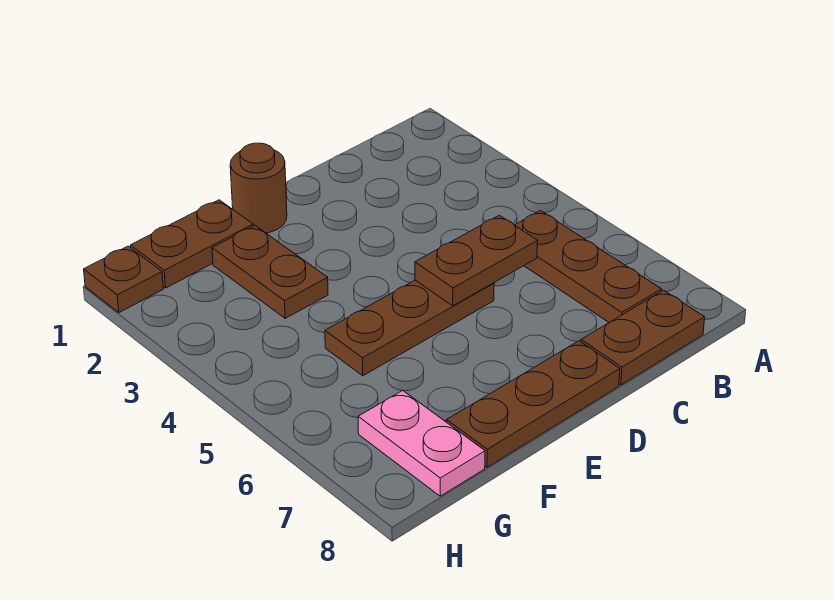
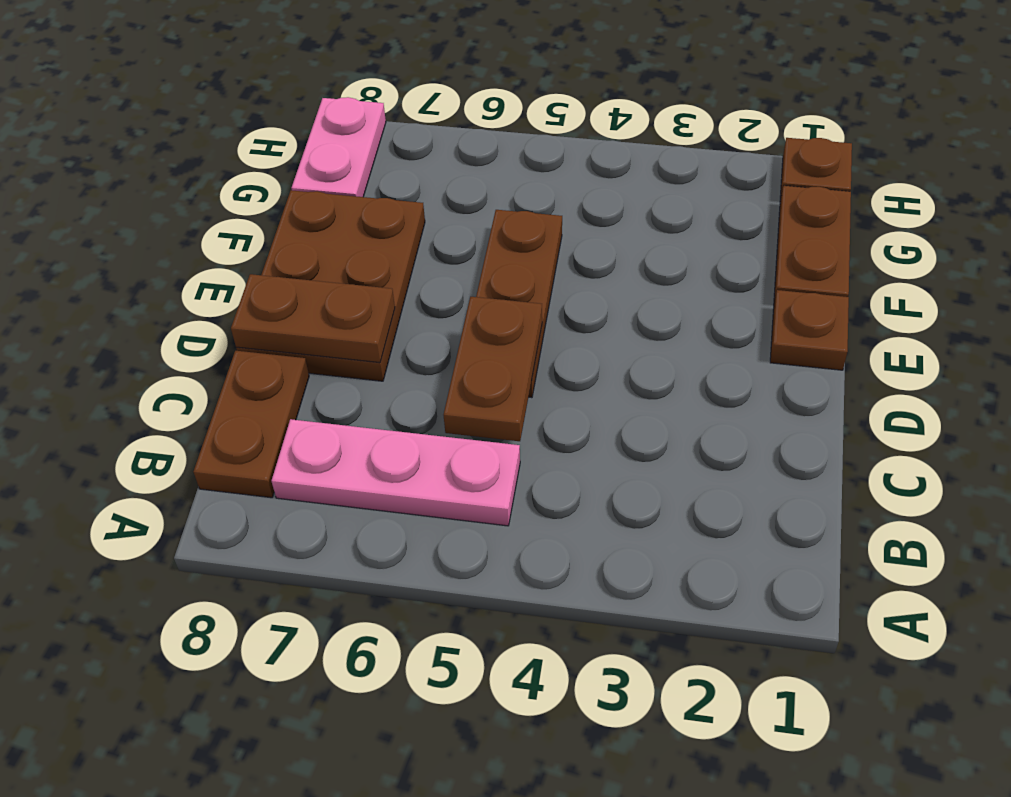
brown plate B5:B7 level 1 -> pink plate B5:B7 level 1
brown plate D8:F8 level 1 -> brown plate D7:F8 level 1
brown round brick E1 level 1 -> brown plate E1 level 1
brown plate F2:F3 level 1 -> brown plate D7:D8 level 2
pink plate G7:G8 level 1 -> pink plate G8:H8 level 1

